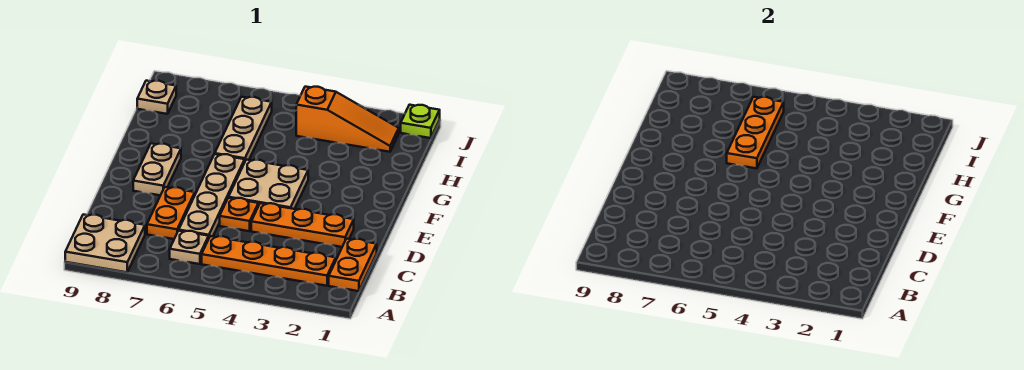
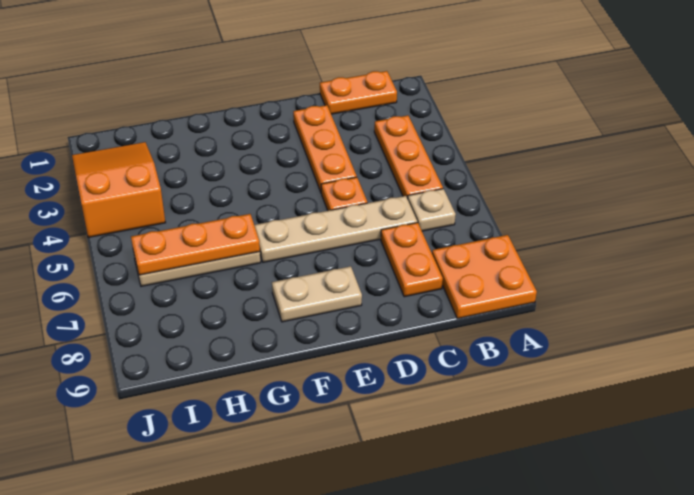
tan plate A8:B9 level 1 -> orange plate A8:B9 level 1
orange plate B2:B5 level 1 -> orange plate B3:B5 level 1
orange plate C7:D7 level 1 -> orange plate C7:C8 level 1
tan plate E4:F5 level 1 -> none
orange slope I2:I4 level 1 top 4 -> orange slope I2:J4 level 1 top 4
tan plate I9 level 1 -> none
lime plate J1 level 1 -> none

